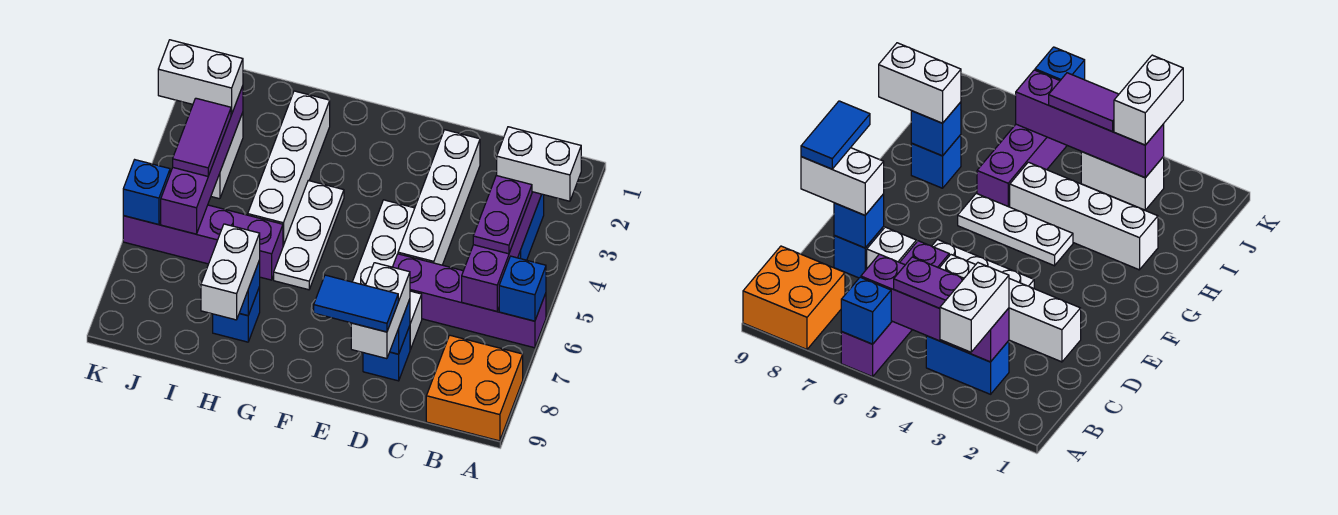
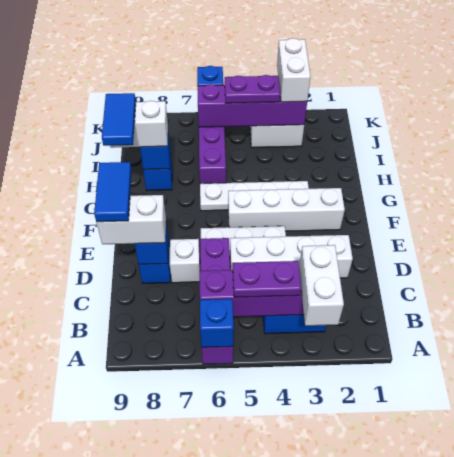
orange brick A8:B9 level 1 -> none
white plate G4:G6 level 1 -> white plate G3:G6 level 1
none -> blue tile G9:H9 level 4
white brick H2:H5 level 1 -> white brick F2:F5 level 1
purple tile J4:J5 level 3 -> purple plate J4:J5 level 3

